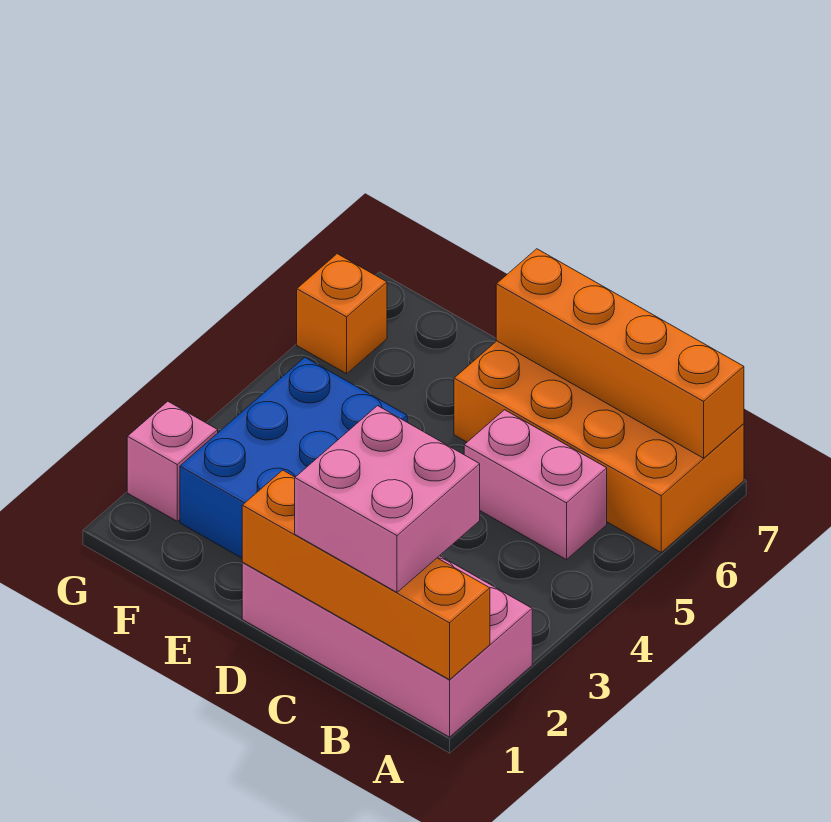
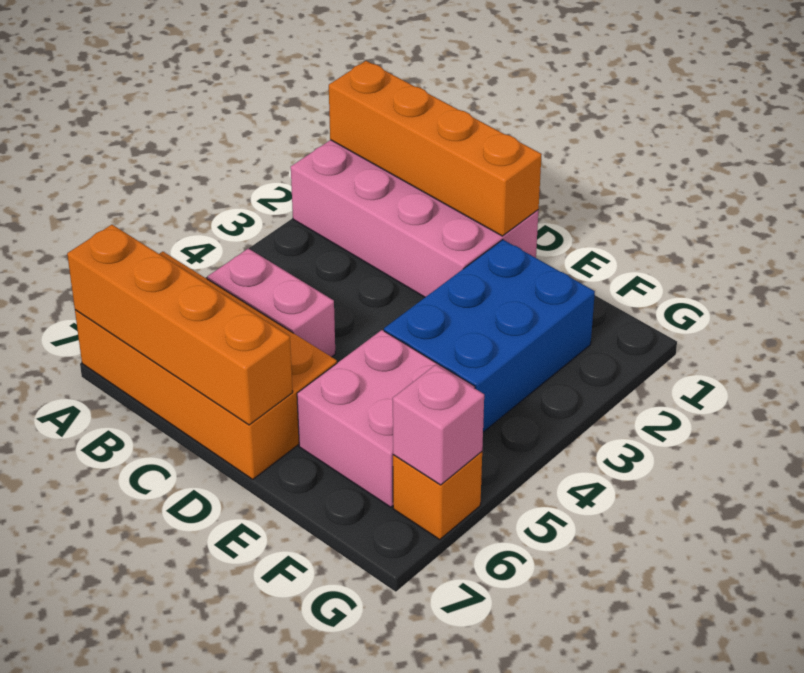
pink brick B1:C2 level 3 -> pink brick E5:F6 level 1
pink brick G2 level 1 -> pink brick G6 level 2

